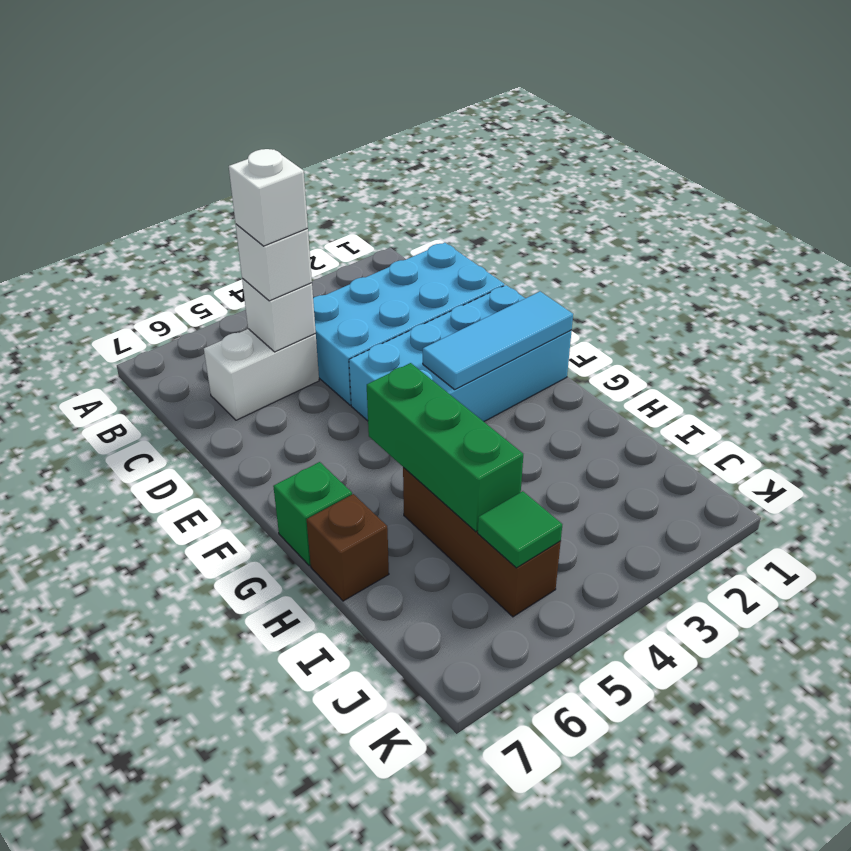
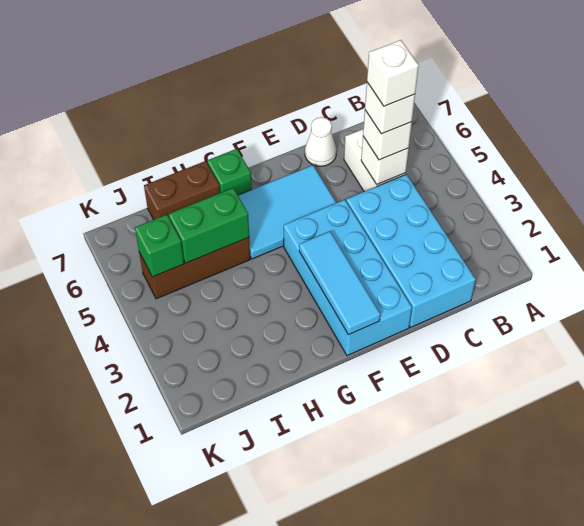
none -> white brick C5 level 5
none -> white cone D7 level 1
none -> cyan tile E5:G6 level 1
green brick G5:I5 level 2 -> green brick H5:I5 level 2
brown brick H7 level 1 -> brown brick H7:I7 level 1
green tile J5 level 2 -> green brick J5 level 2

